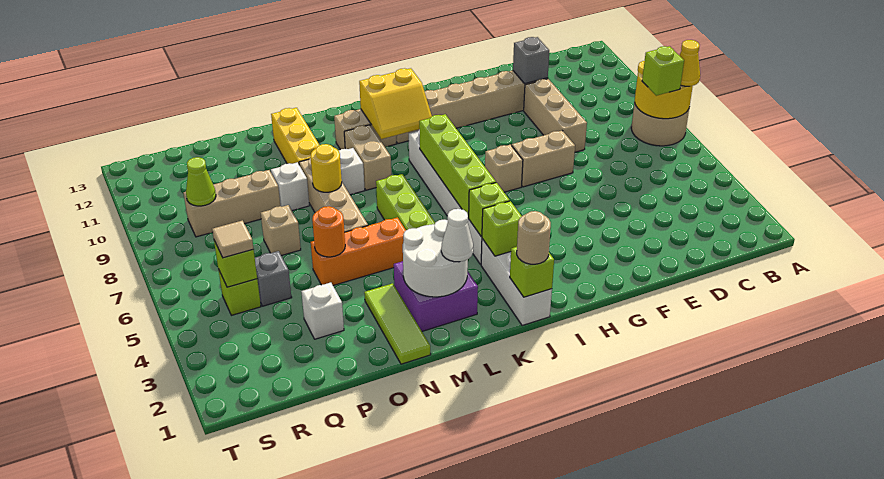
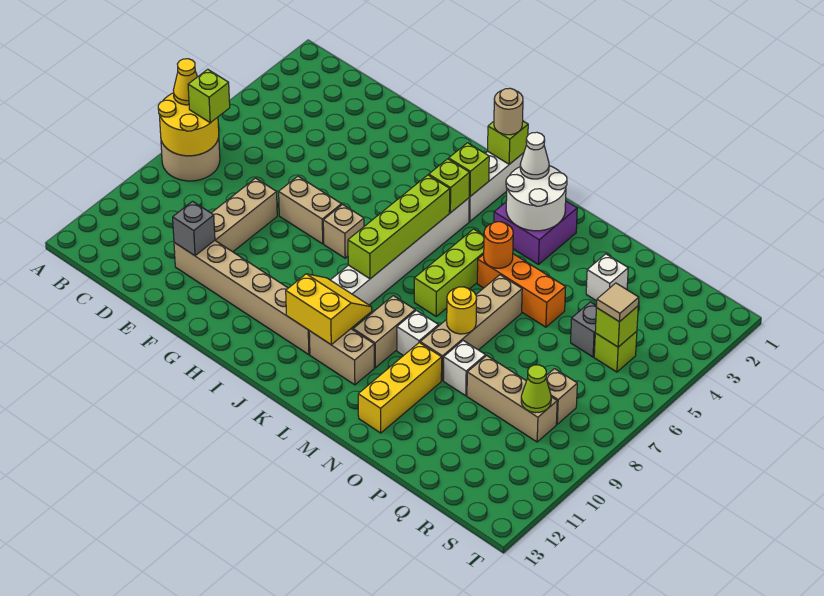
lime tile N1:N3 level 1 -> none
orange round brick O5 level 2 -> orange round brick M5 level 2
tan brick P7 level 1 -> tan brick R8 level 1

